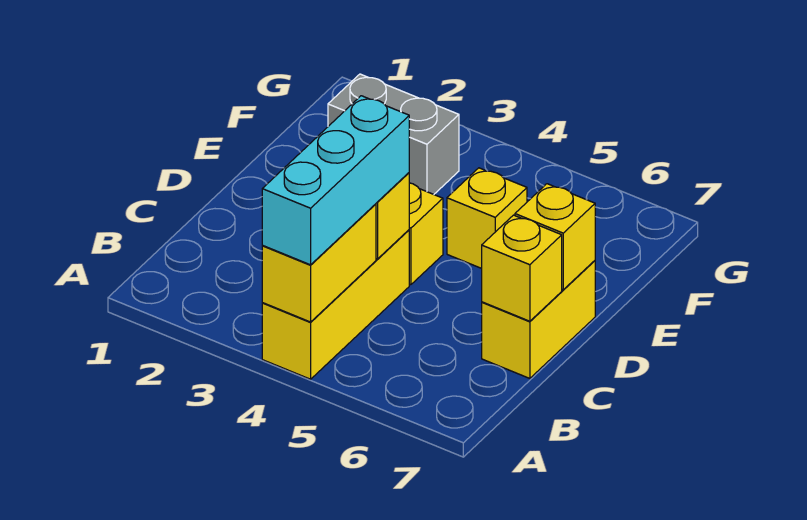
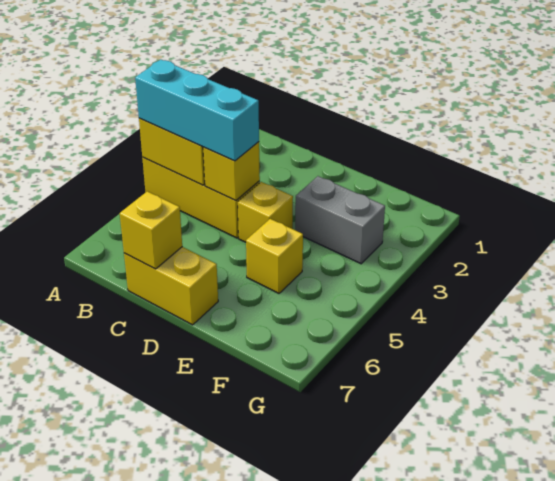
yellow brick D7 level 2 -> none
grey brick F2:F3 level 1 -> grey brick E3:F3 level 1

